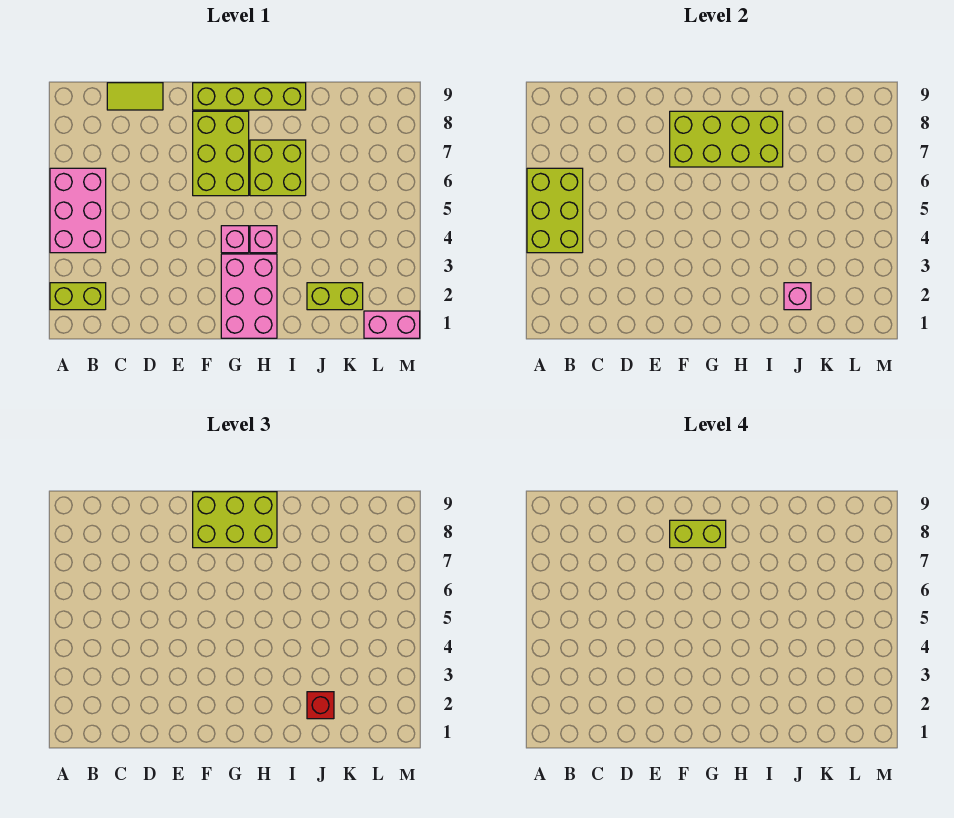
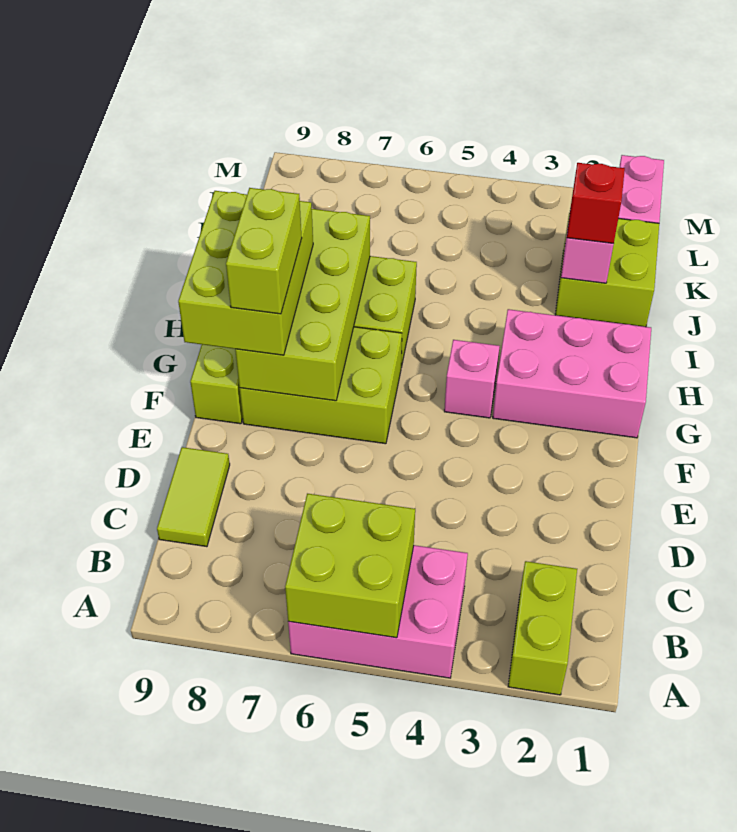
lime brick A4:B6 level 2 -> lime brick A5:B6 level 2
pink brick H4 level 1 -> none
lime brick J2:K2 level 1 -> lime brick J1:K2 level 1

